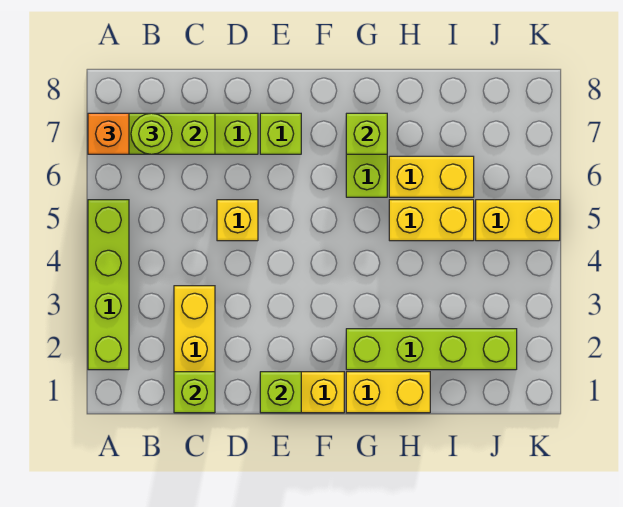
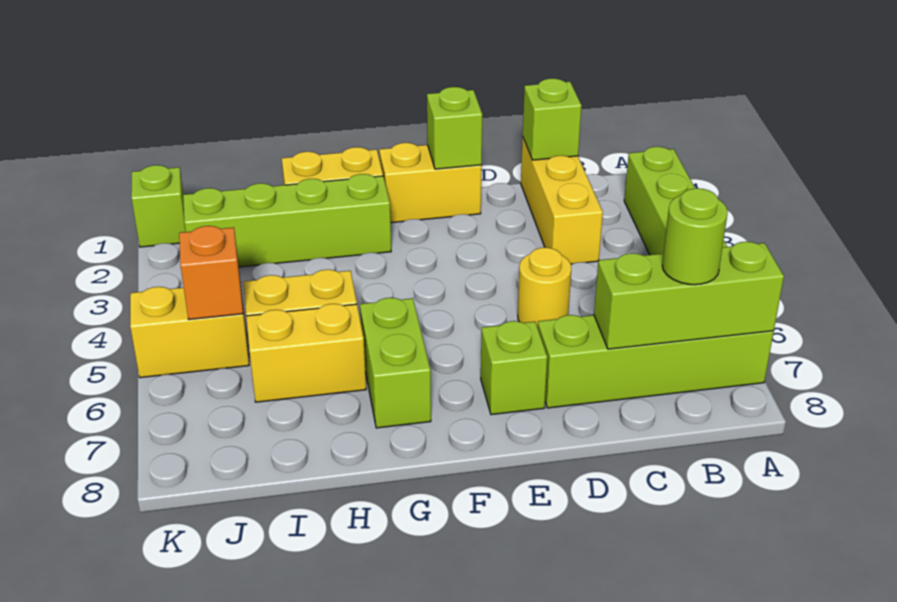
orange brick A7 level 3 -> orange brick J5 level 2
yellow brick D5 level 1 -> yellow round brick D5 level 1
lime brick G7 level 2 -> lime brick K1 level 1

